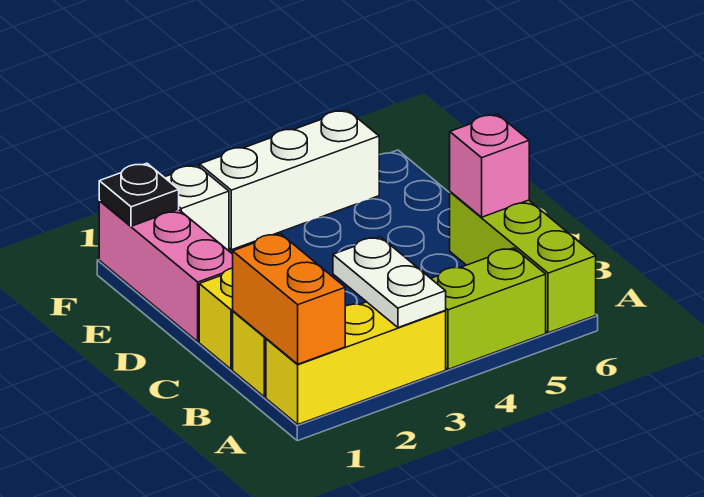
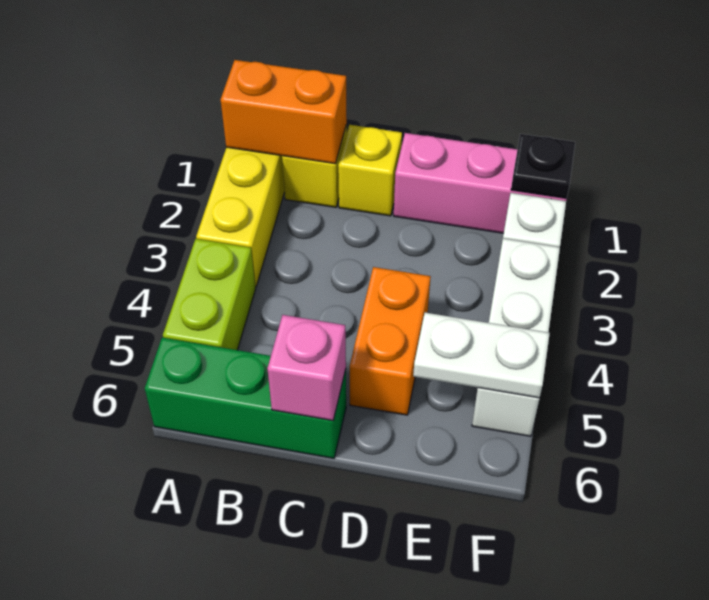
white plate A3:B3 level 2 -> white plate E5:F5 level 2
lime brick A6:C6 level 1 -> green brick A6:C6 level 1
none -> orange brick D4:D5 level 1

